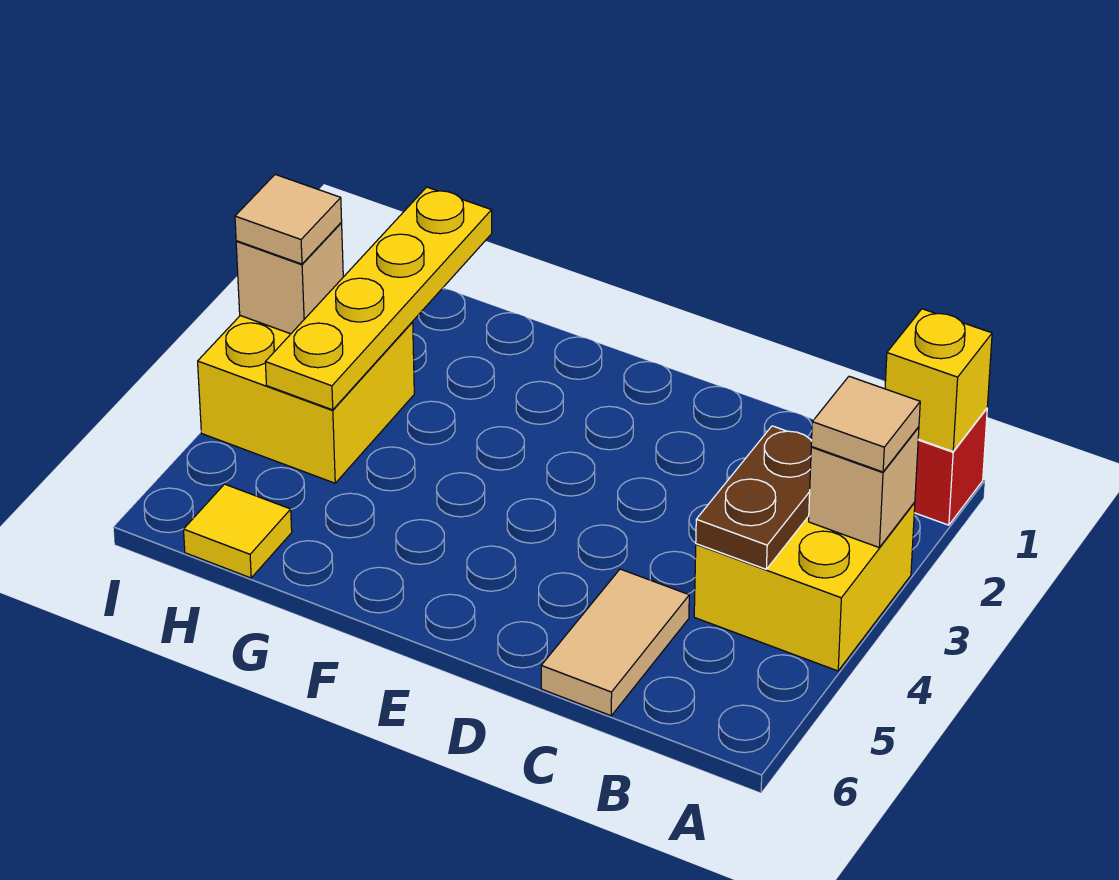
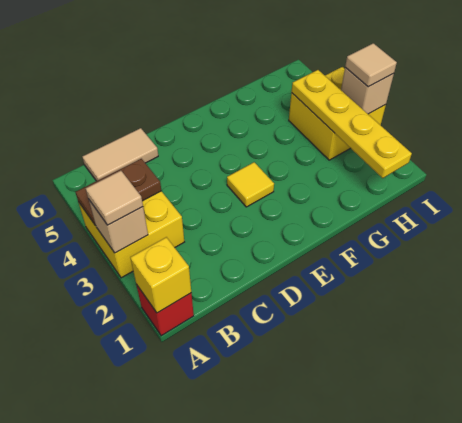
brown plate B3:B4 level 2 -> brown plate A4:B4 level 2
tan tile C5:C6 level 1 -> tan tile B6:C6 level 1
yellow tile H6 level 1 -> yellow tile E3 level 1

